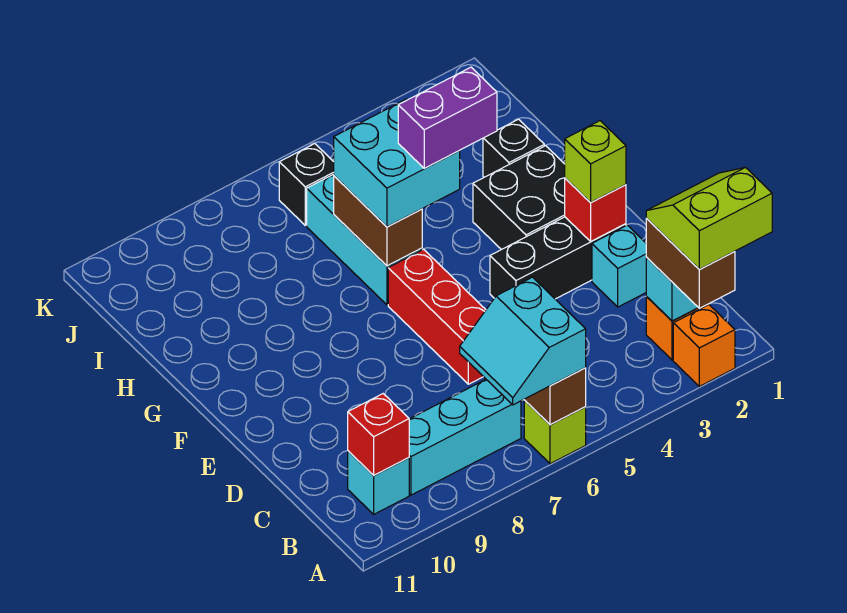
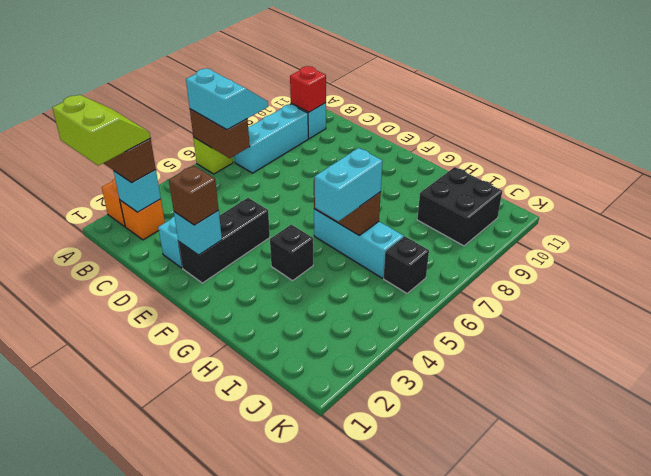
lime slope A1:B2 level 4 top A -> lime slope A1:B2 level 4 top 1
red brick D6:F6 level 1 -> none
red brick E2 level 2 -> cyan brick E2 level 2
lime brick E2 level 3 -> brown brick E2 level 3
black brick F2:G3 level 1 -> black brick I9:J10 level 1
purple brick G4:G5 level 4 -> none
cyan brick G5:H6 level 3 -> cyan brick H5:H6 level 3
black brick H2 level 1 -> black brick G4 level 1

